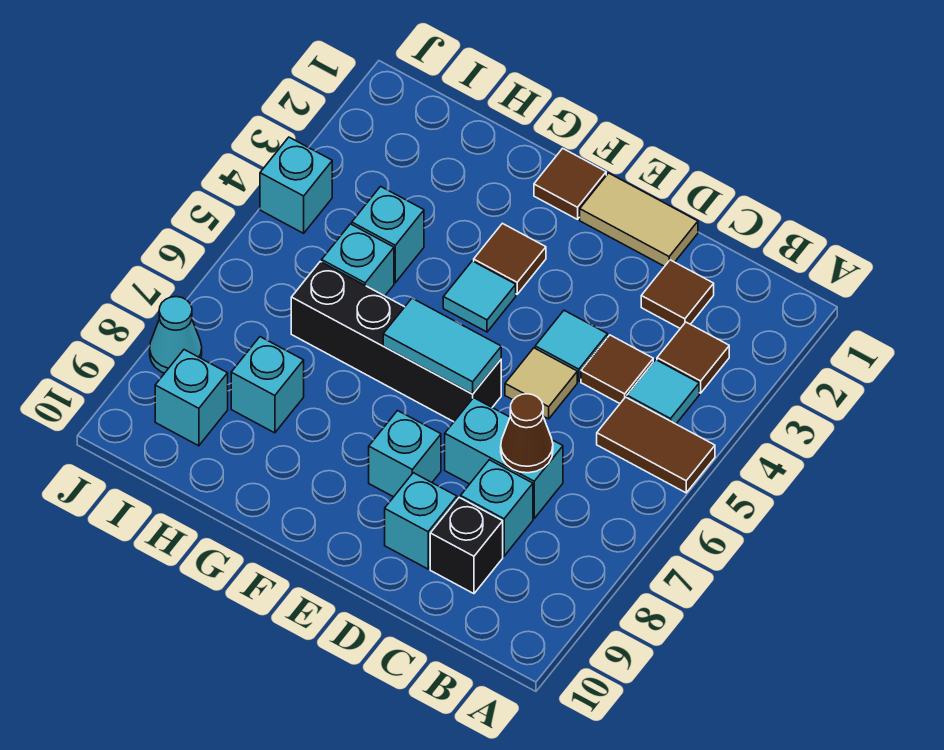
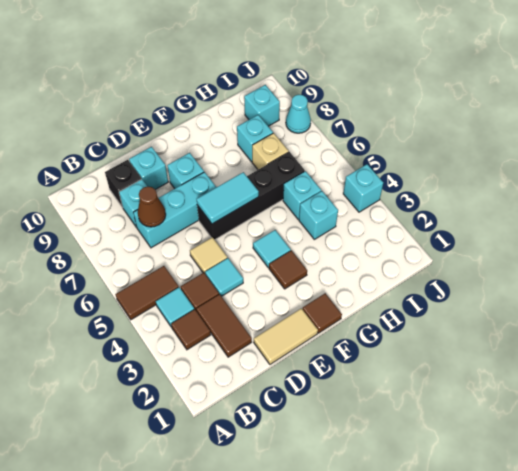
brown tile C2 level 1 -> brown tile C2:C3 level 1
cyan brick C7:D7 level 1 -> cyan brick C7:E7 level 1
none -> tan brick H7 level 1

